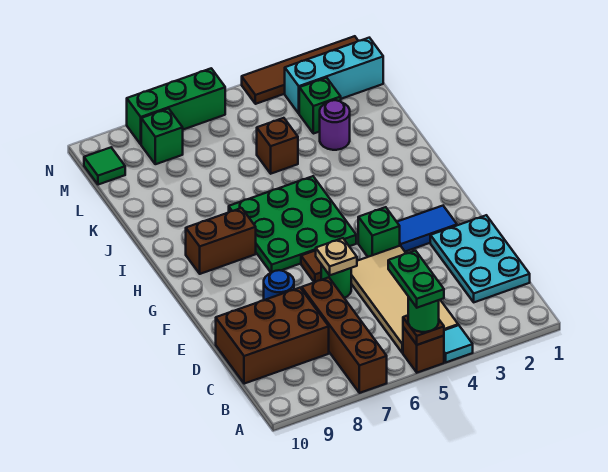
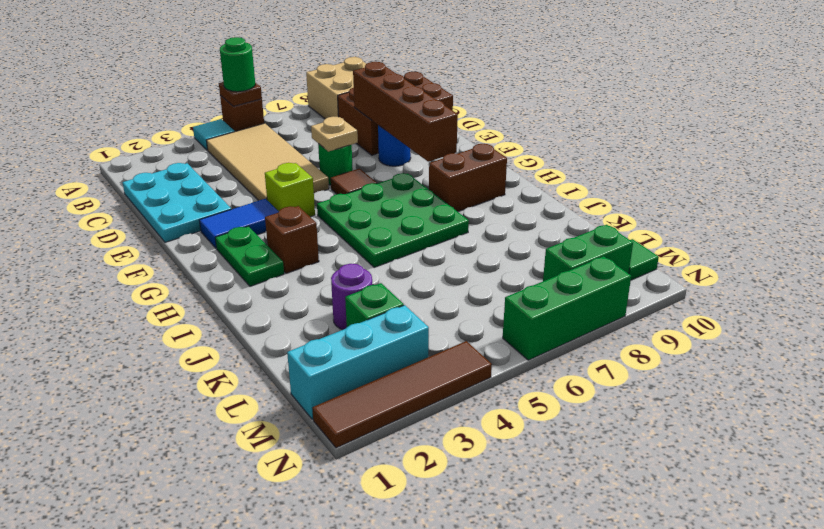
green plate A5:B5 level 4 -> green plate G2:H2 level 1
brown brick A7:D7 level 1 -> brown brick D8:G8 level 2
none -> tan brick A8:B9 level 1
green brick F4 level 1 -> lime brick F4 level 1
brown brick K5 level 1 -> brown brick H3 level 1
green brick M8 level 1 -> green brick M8:M9 level 1

